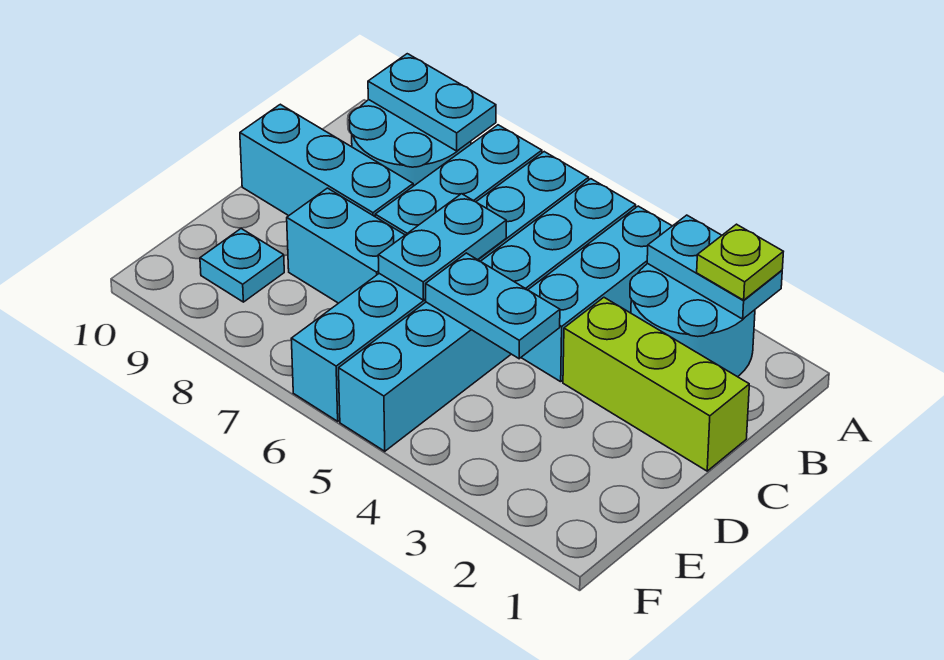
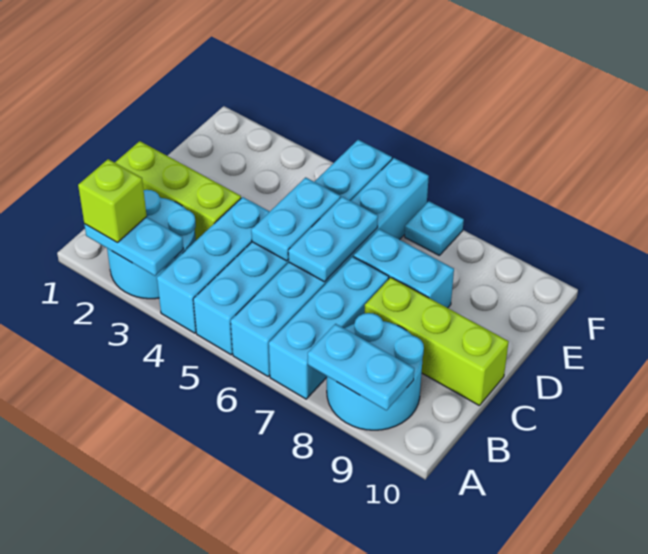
lime plate A2 level 3 -> lime brick A2 level 3
cyan brick C8:C10 level 1 -> lime brick C8:C10 level 1
cyan plate D4:D5 level 2 -> cyan plate C5:D5 level 2
cyan plate E9 level 1 -> cyan plate F7 level 1

